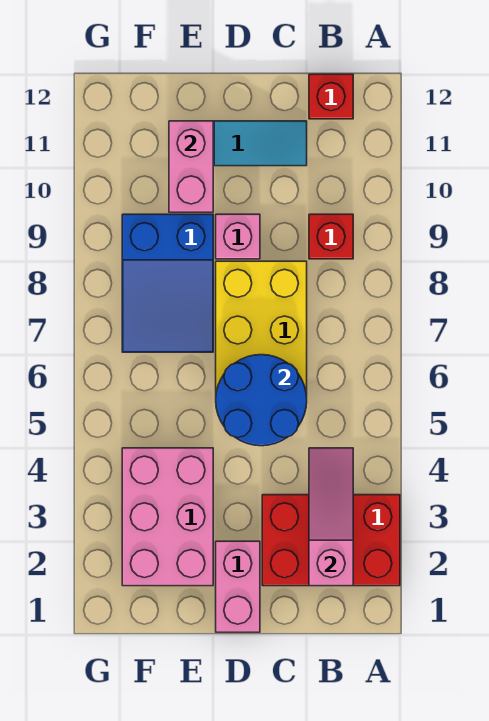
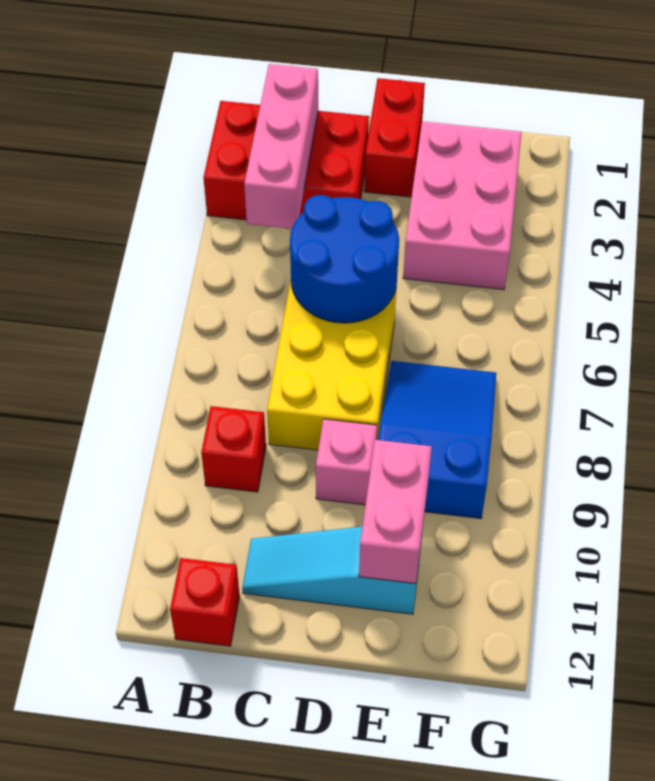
pink slope B2:B4 level 2 top 2 -> pink brick B2:B4 level 2
pink brick D1:D2 level 1 -> red brick D1:D2 level 1

